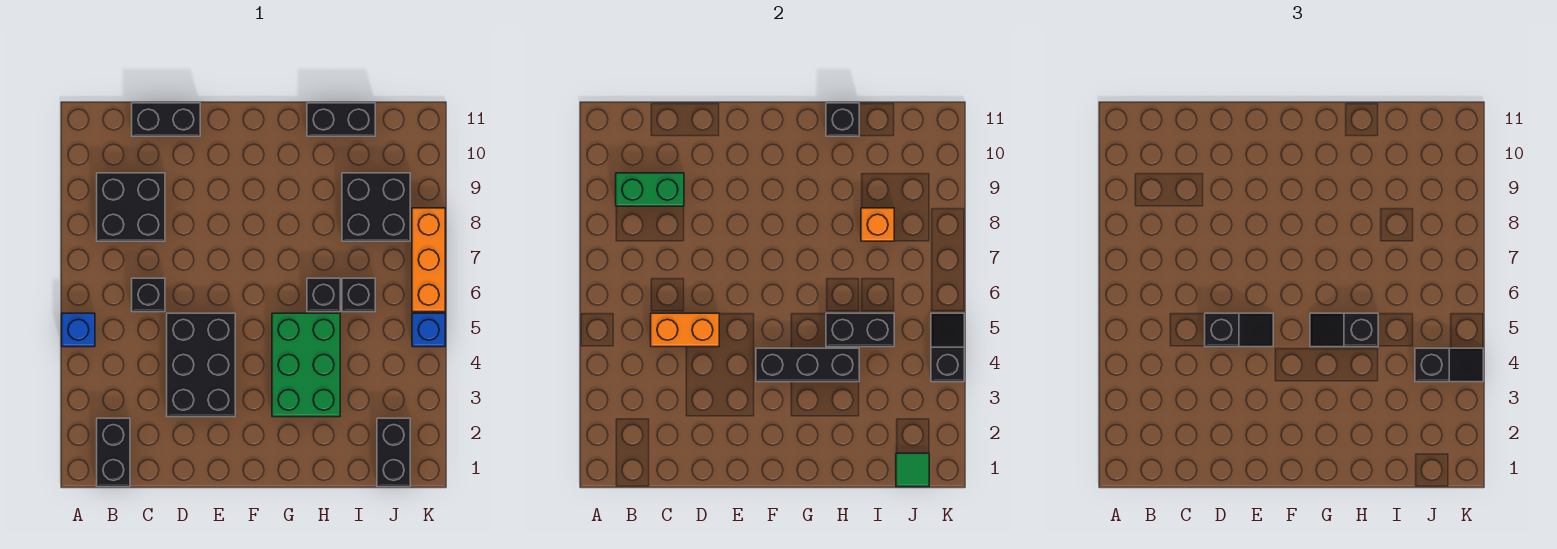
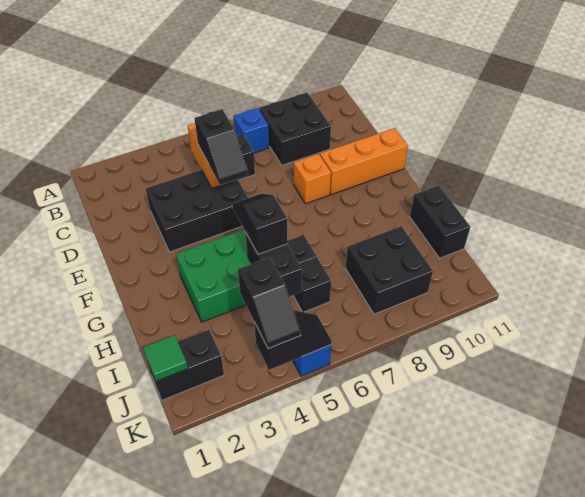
blue brick A5 level 1 -> blue brick B7 level 1
black brick B1:B2 level 1 -> none
green brick B9:C9 level 2 -> none
black brick C11:D11 level 1 -> none
black brick F4:H4 level 2 -> none
black brick H11 level 2 -> none
orange brick I8 level 2 -> orange brick E8 level 1
orange brick K6:K8 level 1 -> orange brick E9:E11 level 1

